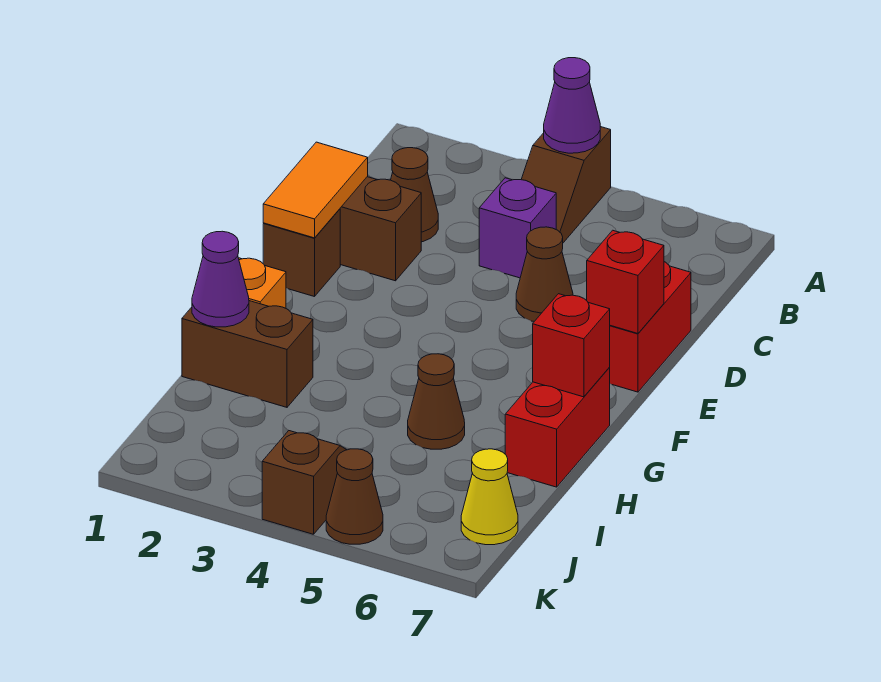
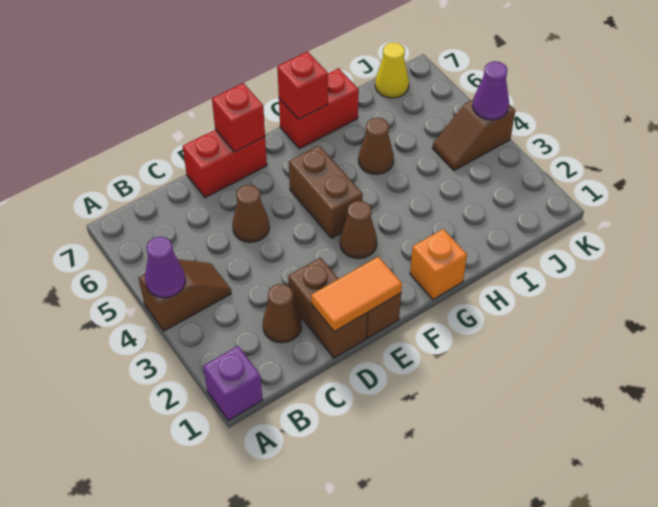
purple brick C4 level 1 -> purple brick A1 level 1
brown brick H1:H2 level 1 -> brown brick F4:F5 level 1
purple cone H1 level 2 -> purple cone K4 level 2
brown cone K5 level 1 -> brown cone F3 level 1

